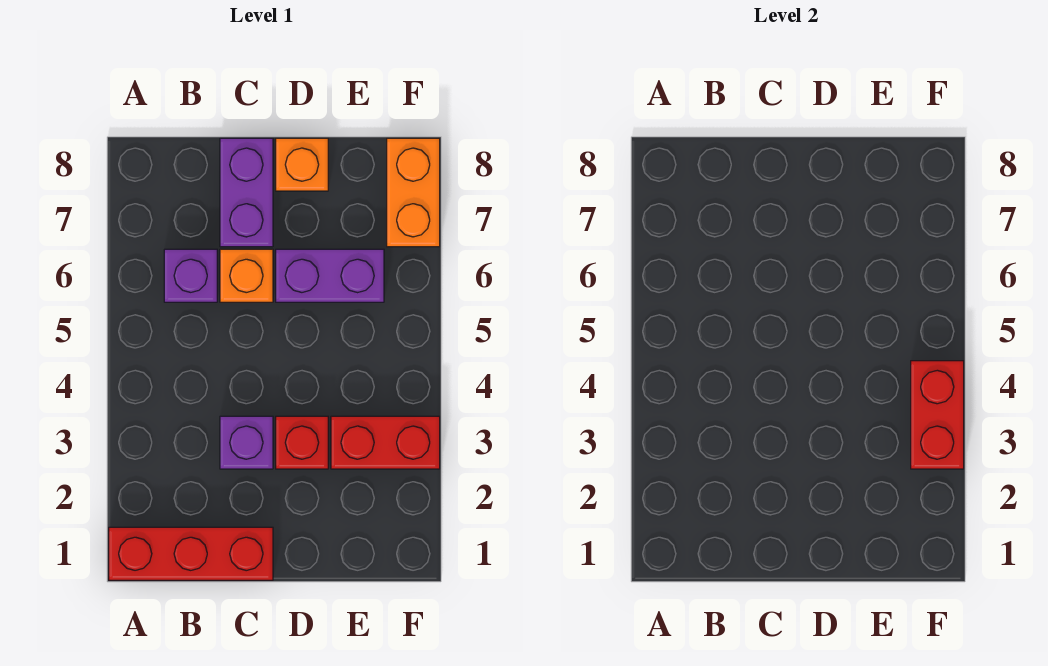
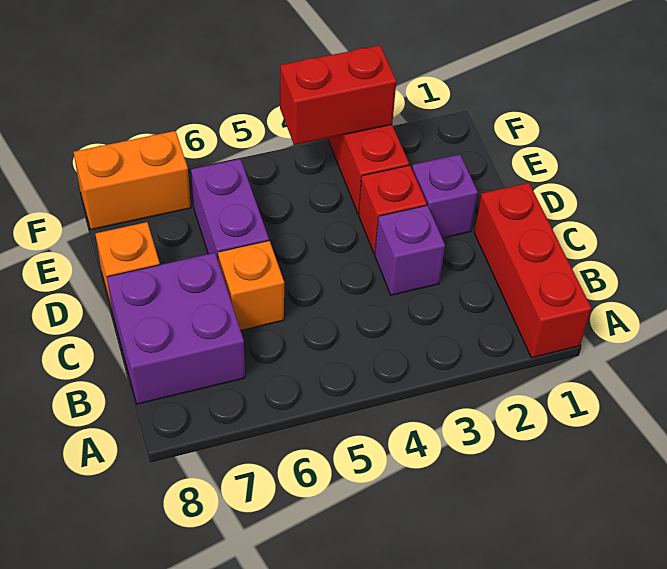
purple brick B6 level 1 -> purple brick D2 level 1
purple brick C7:C8 level 1 -> purple brick B7:C8 level 1

